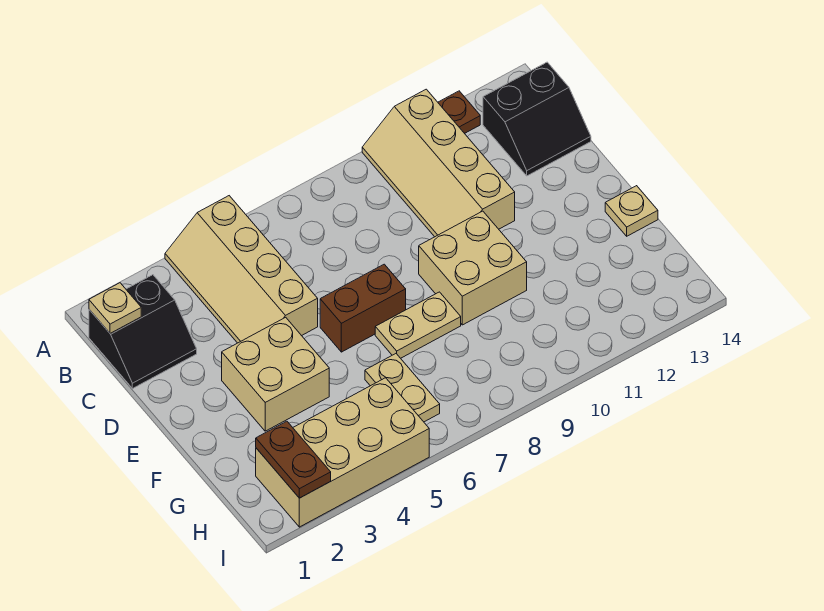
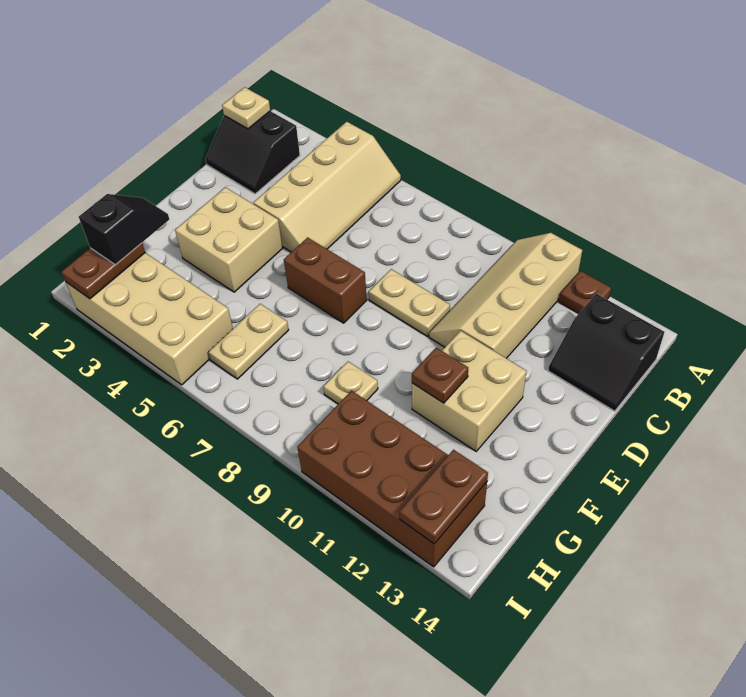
tan slope A4:D5 level 1 top 5 -> tan slope A4:D5 level 1 top 4
tan brick E9:F10 level 1 -> tan brick E11:F12 level 1
tan plate F7:F8 level 1 -> tan plate D8:D9 level 1
none -> brown plate F11 level 2
tan plate F14 level 1 -> tan plate G9 level 1
none -> black slope G2:H2 level 3 top H
none -> brown brick H10:I13 level 1
none -> brown plate H13:I13 level 2

